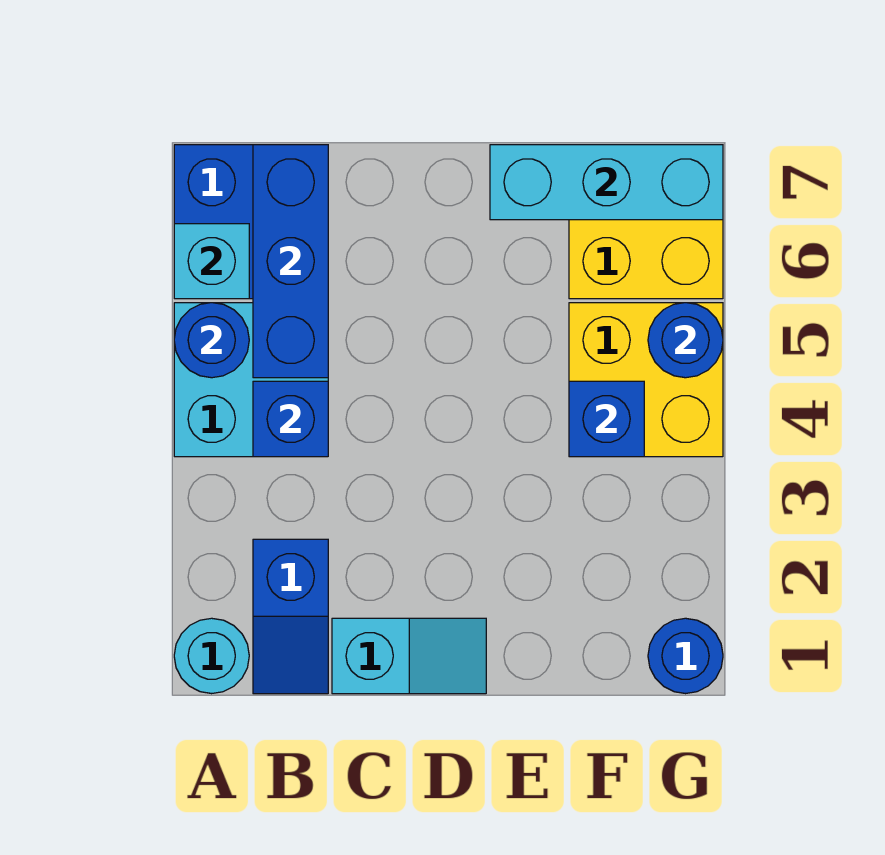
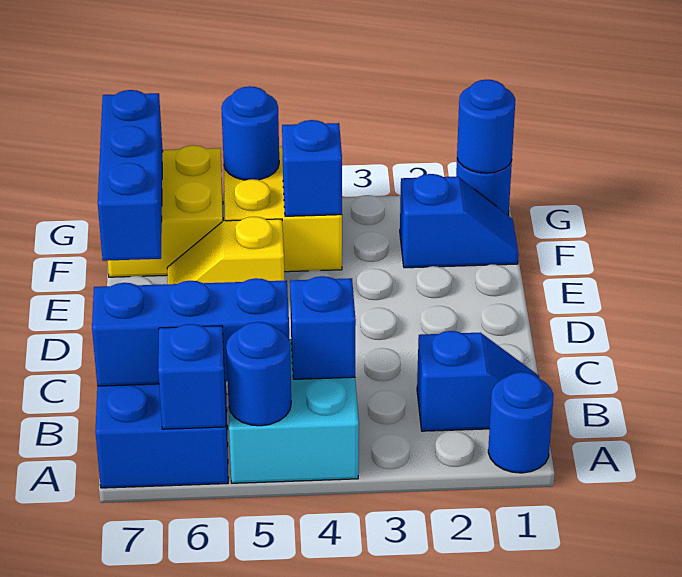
cyan round brick A1 level 1 -> blue round brick A1 level 1
cyan brick A6 level 2 -> blue brick A6 level 2
cyan slope C1:D1 level 1 top C -> none
none -> yellow slope E5:E6 level 1 top 5
cyan brick E7:G7 level 2 -> blue brick E7:G7 level 2
none -> blue slope F1:F2 level 1 top 2
none -> blue round brick G1 level 2

